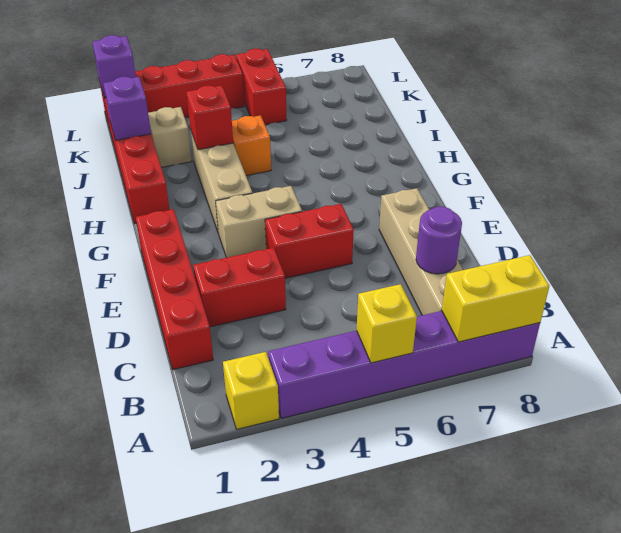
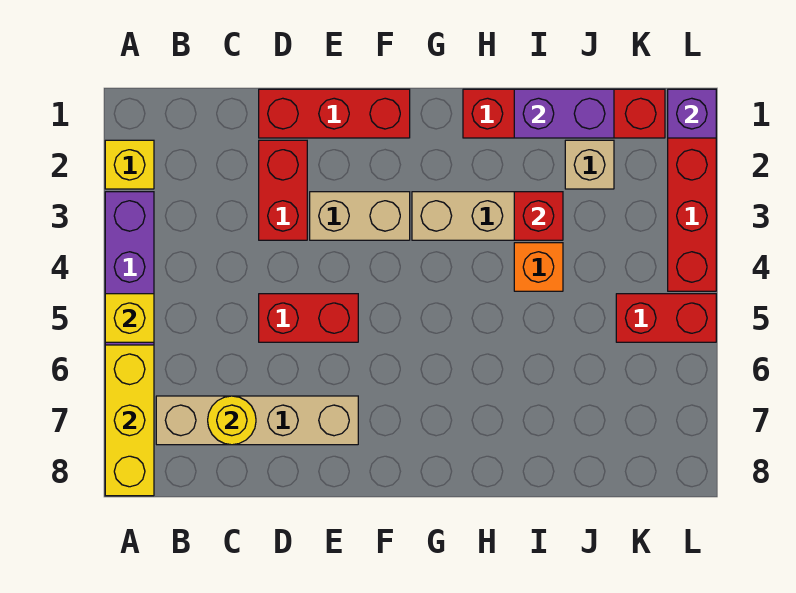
yellow brick A7:A8 level 2 -> yellow brick A6:A8 level 2
red brick C1:F1 level 1 -> red brick D1:F1 level 1
purple round brick C7 level 2 -> yellow round brick C7 level 2
red brick E4:E5 level 1 -> red brick D5:E5 level 1
tan brick F3:F4 level 1 -> tan brick E3:F3 level 1
purple brick J1 level 2 -> purple brick I1:J1 level 2

